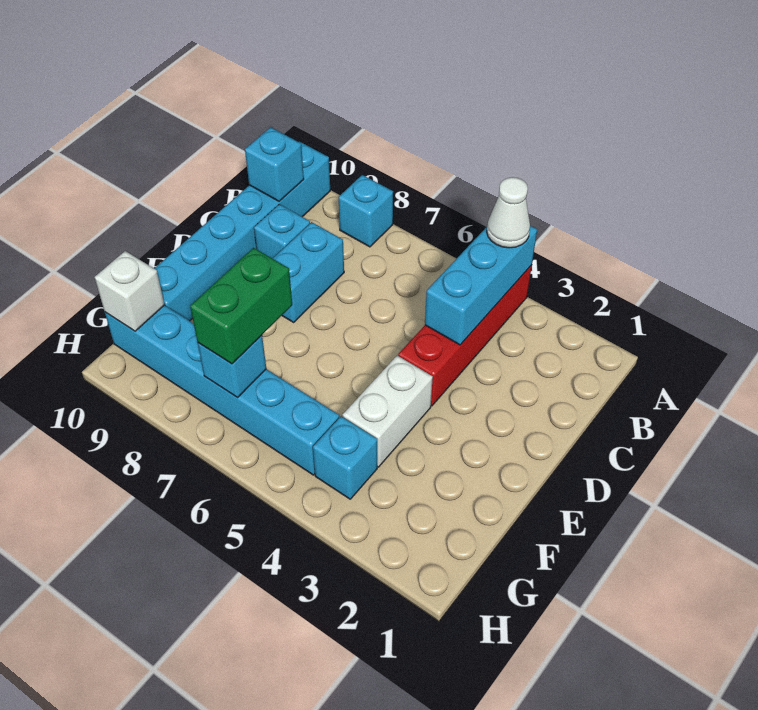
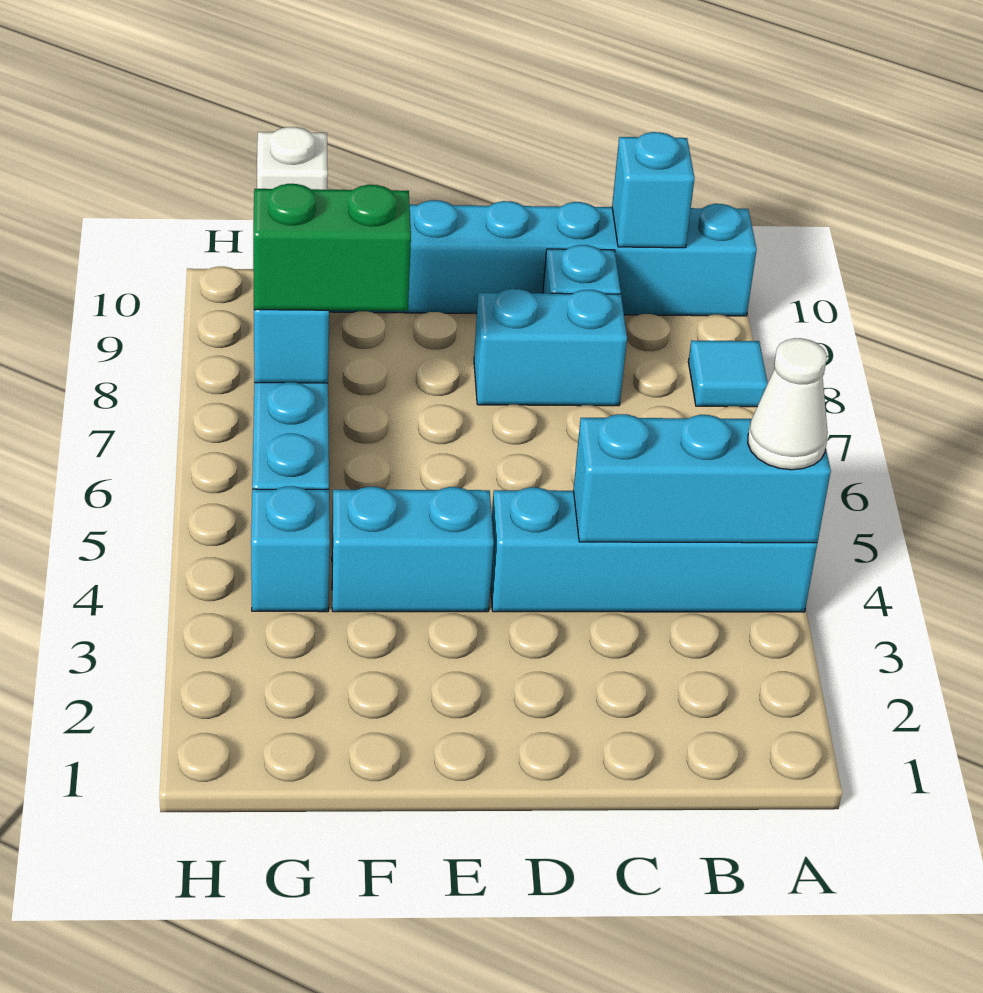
red brick A4:D4 level 1 -> cyan brick A4:D4 level 1
cyan brick A8 level 1 -> cyan tile A8 level 1
white brick E4:F4 level 1 -> cyan brick E4:F4 level 1

